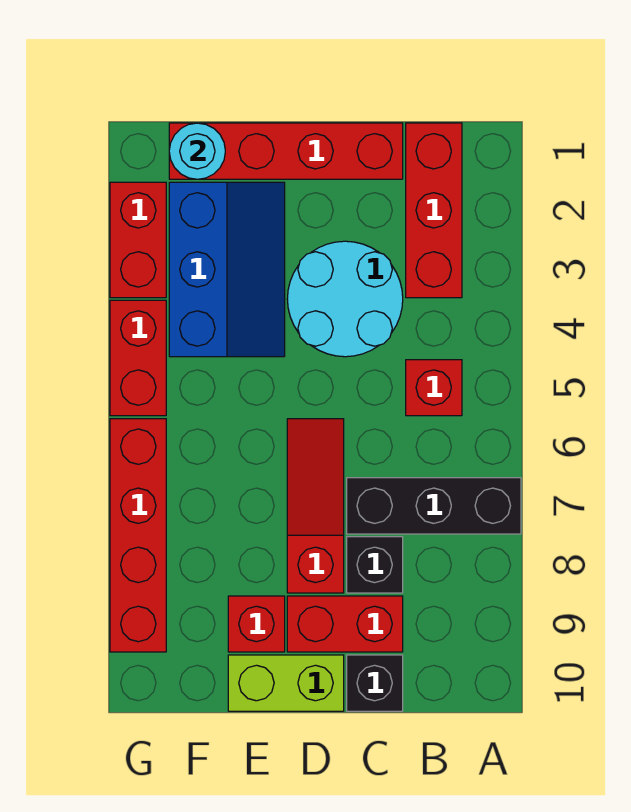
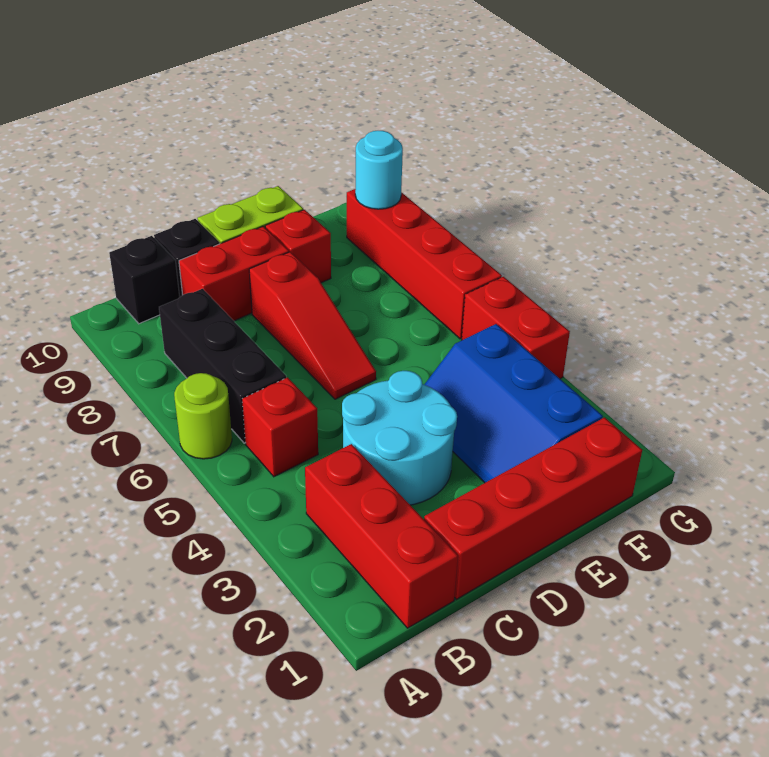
none -> lime round brick A6 level 1
black brick A7:C7 level 1 -> black brick B6:B8 level 1
black brick C8 level 1 -> black brick B10 level 1
cyan round brick F1 level 2 -> cyan round brick G9 level 2
red brick G2:G3 level 1 -> none

